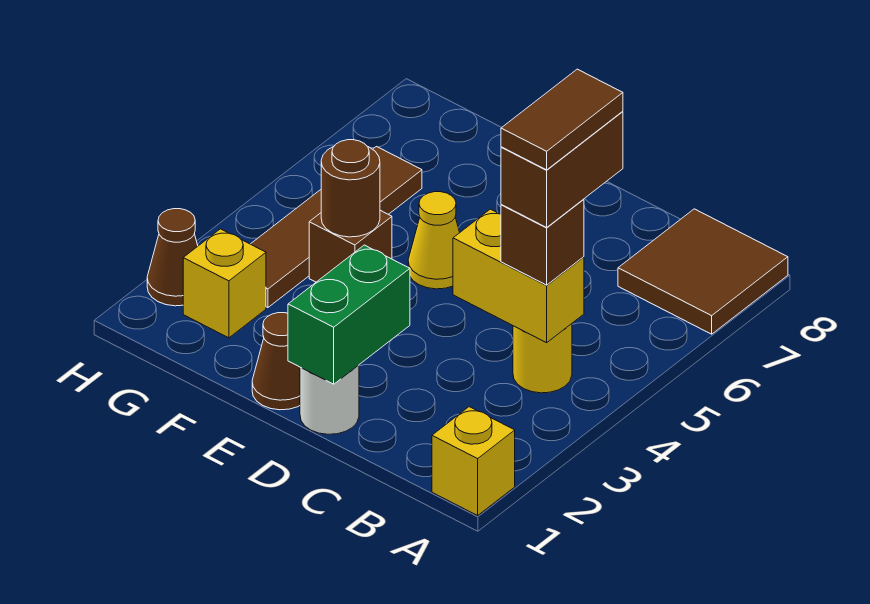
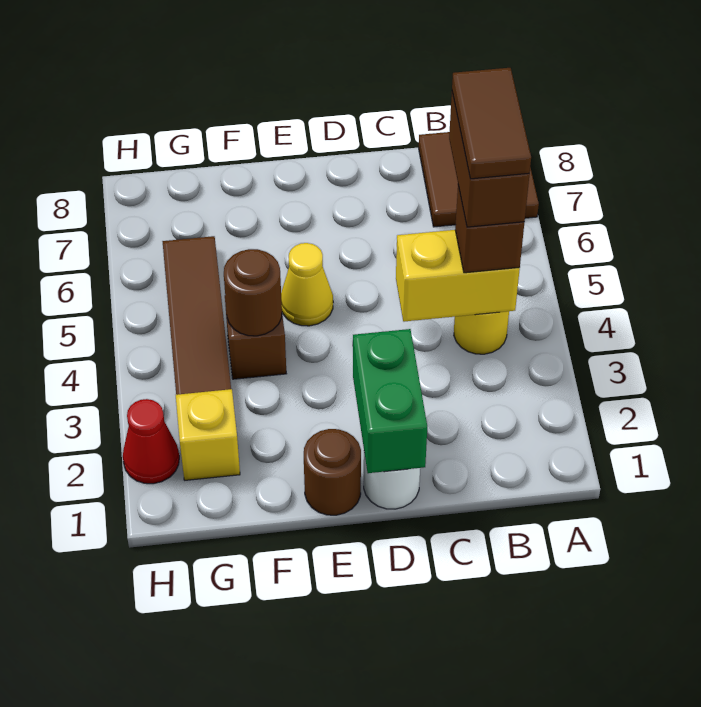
yellow brick A1 level 1 -> none
brown cone E1 level 1 -> brown round brick E1 level 1
brown cone H2 level 1 -> red cone H2 level 1

